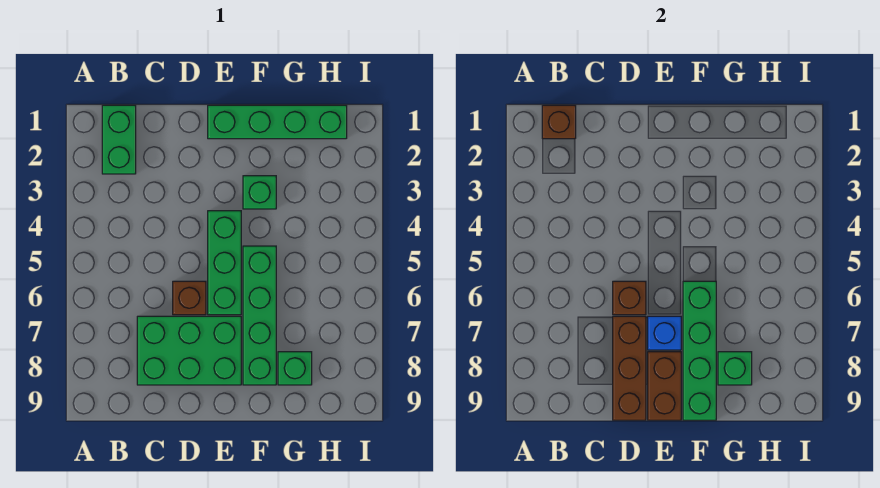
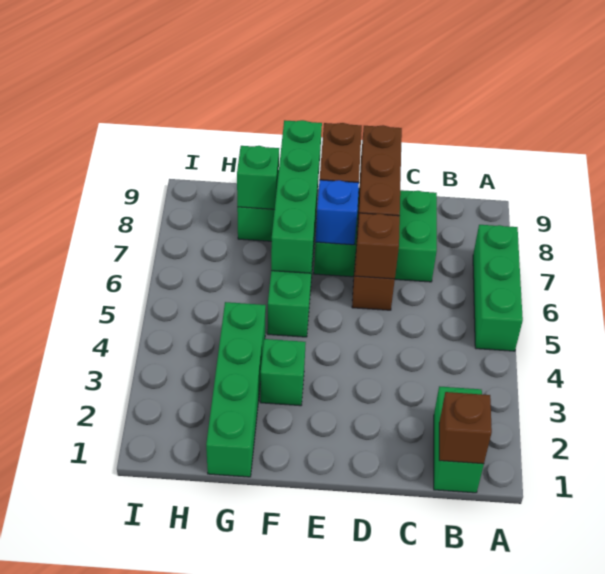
green brick E1:H1 level 1 -> green brick G1:G4 level 1
green brick E4:E6 level 1 -> green brick A5:A7 level 1

